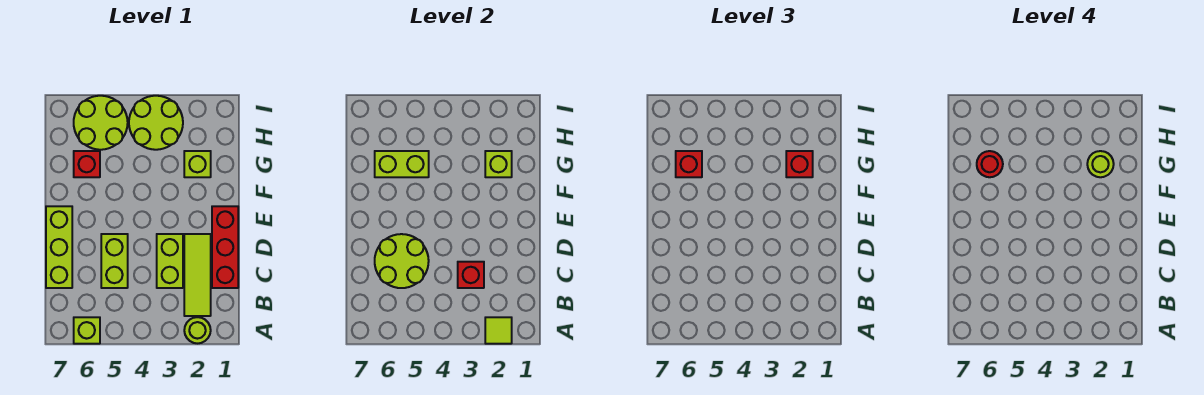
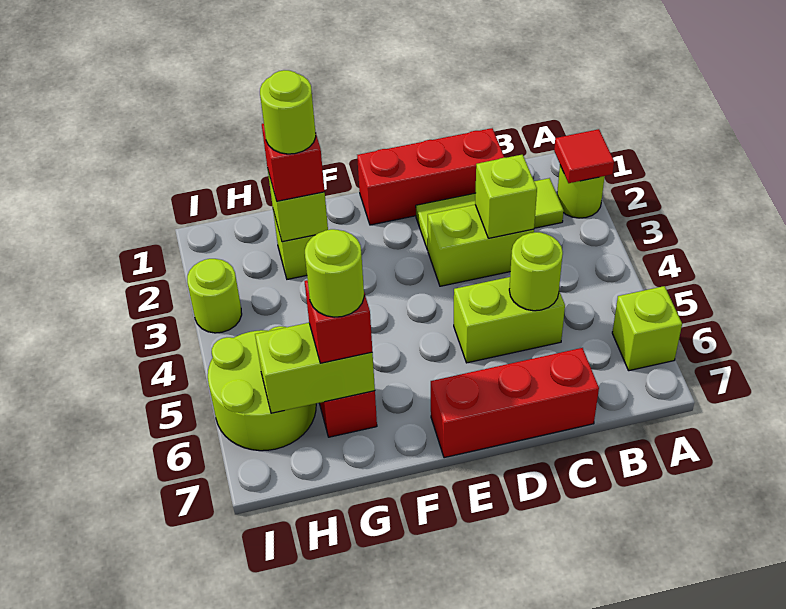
lime tile A2 level 2 -> red tile A2 level 2
red brick C3 level 2 -> lime brick C3 level 2
lime round brick C5:D6 level 2 -> lime round brick C5 level 2
lime brick C7:E7 level 1 -> red brick C7:E7 level 1
lime brick G5:G6 level 2 -> lime brick G6:H6 level 2
red round brick G6 level 4 -> lime round brick G6 level 4
lime round brick H3:I4 level 1 -> lime round brick I3 level 1

